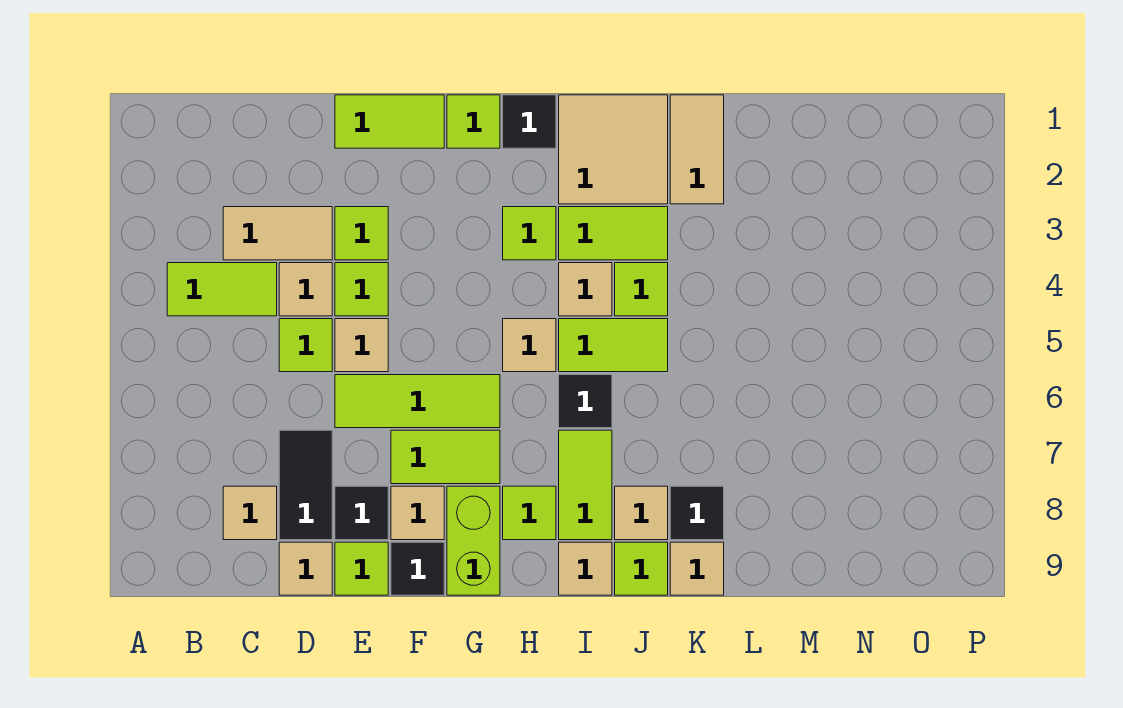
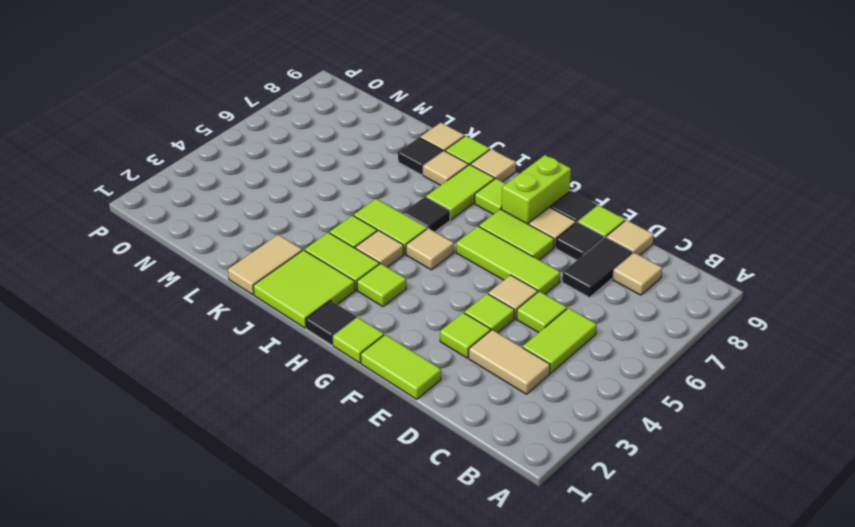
lime tile B4:C4 level 1 -> lime tile C4:C5 level 1
tan tile D4 level 1 -> none
tan tile I1:J2 level 1 -> lime tile I1:J2 level 1

